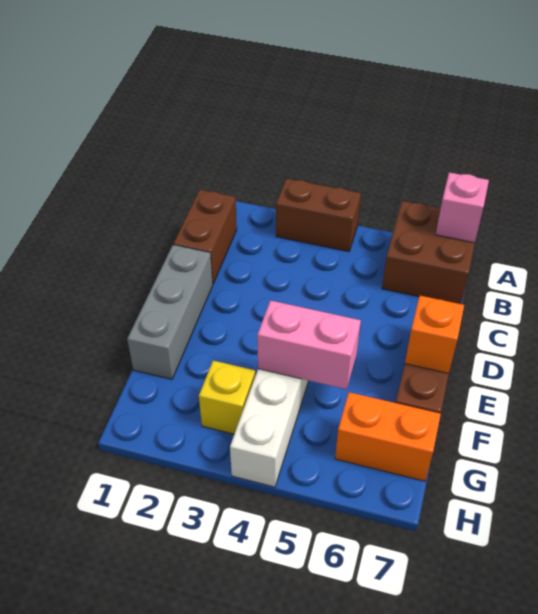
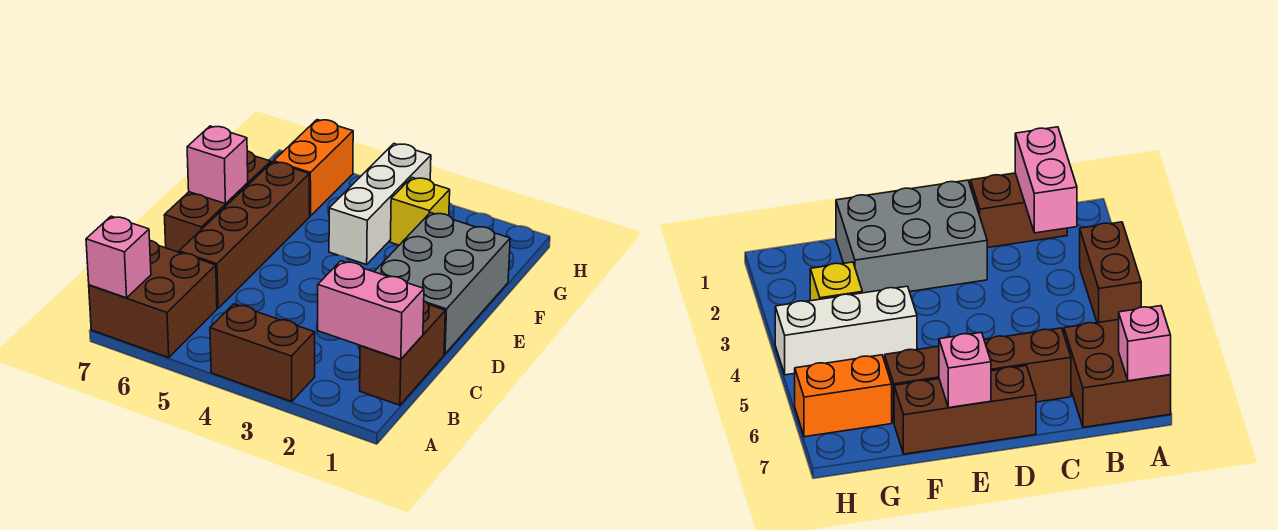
none -> brown brick C6:F6 level 1
grey brick D1:F1 level 1 -> grey brick D1:F2 level 1
orange brick E7 level 2 -> pink brick E7 level 2
pink brick F4:F5 level 2 -> pink brick B1:B2 level 2
orange brick G6:G7 level 1 -> orange brick G6:H6 level 1

